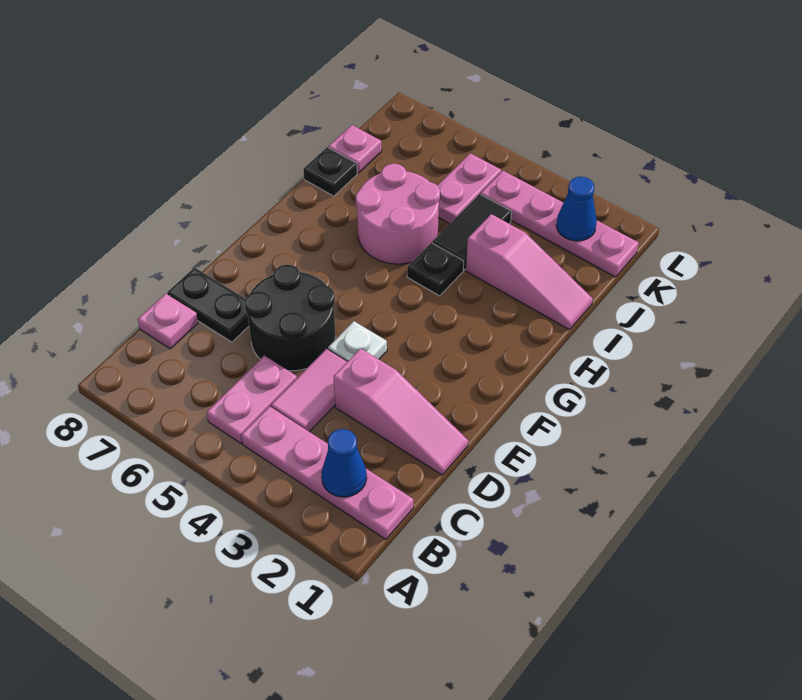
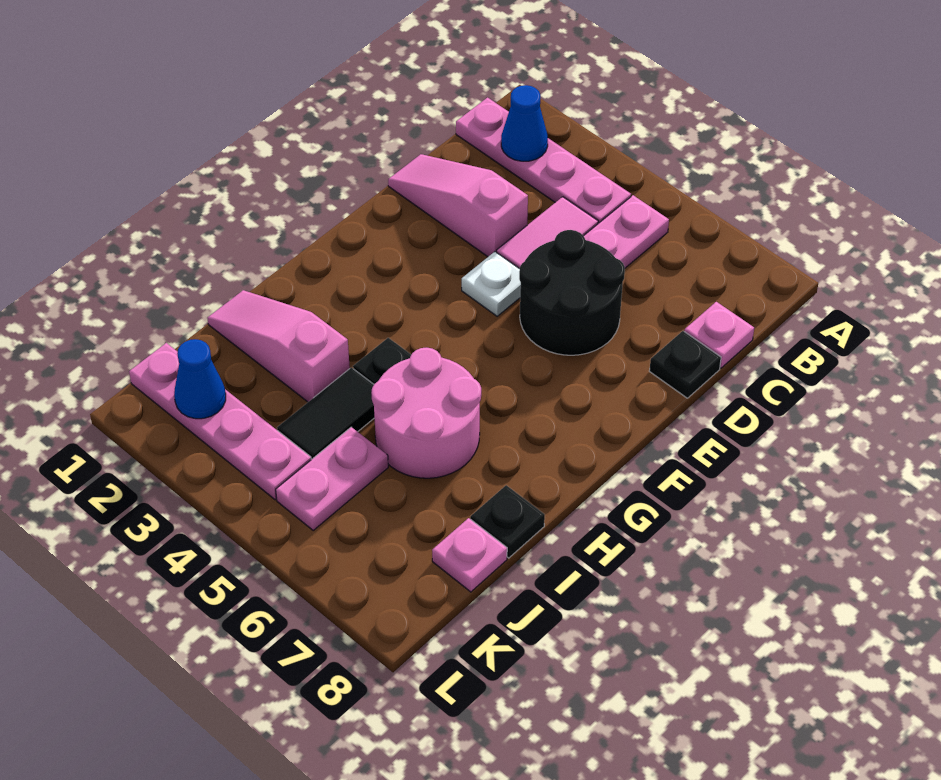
black plate D7:D8 level 1 -> black plate D8 level 1

